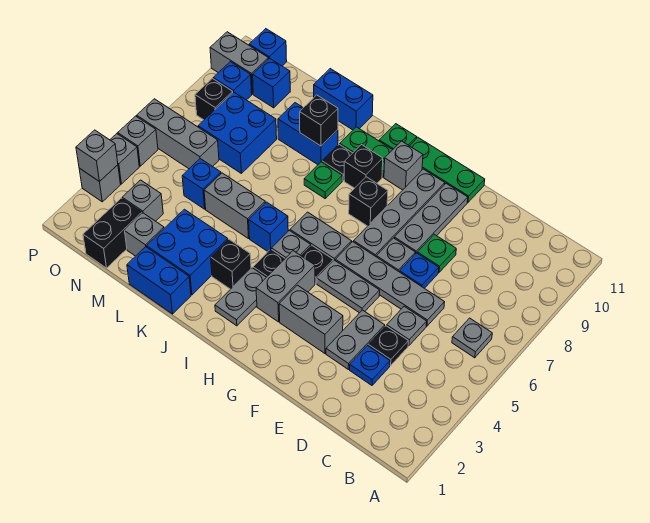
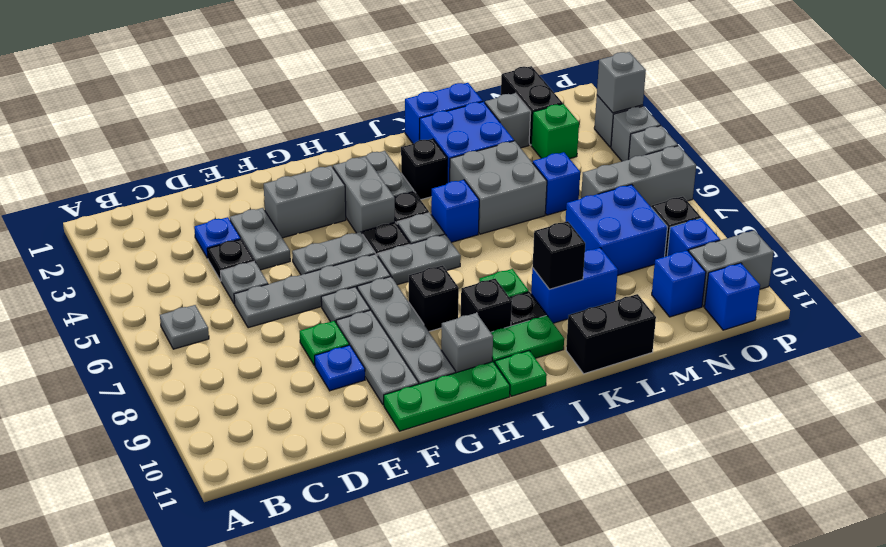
blue plate E7 level 1 -> blue plate E9 level 1
grey brick K5:L5 level 1 -> grey brick K4:L5 level 1
blue brick K11:L11 level 1 -> black brick K11:L11 level 1
grey brick N3 level 1 -> green brick N3 level 1

